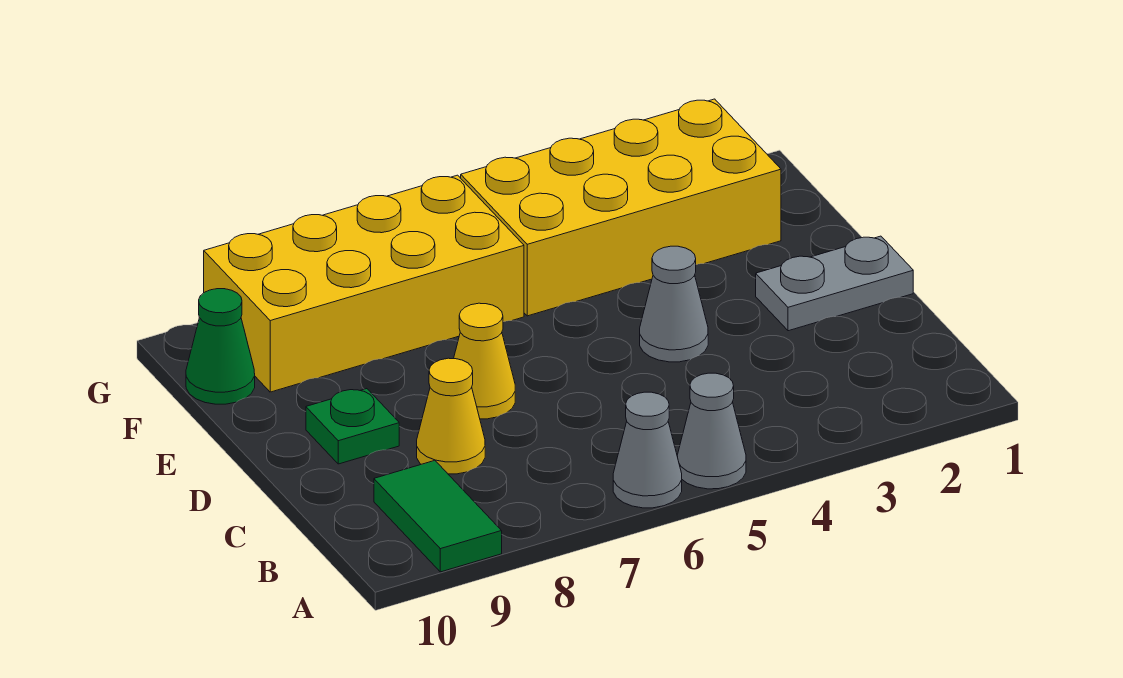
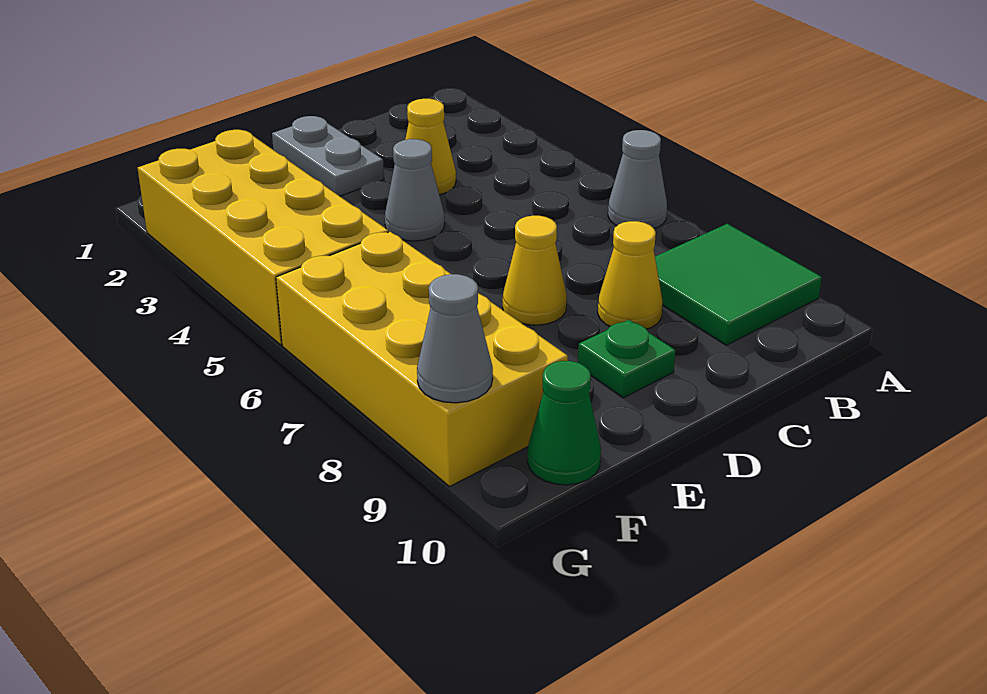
grey cone A5 level 1 -> grey cone G9 level 2
green tile A9:B9 level 1 -> green tile A8:B9 level 1
none -> yellow cone C3 level 1

